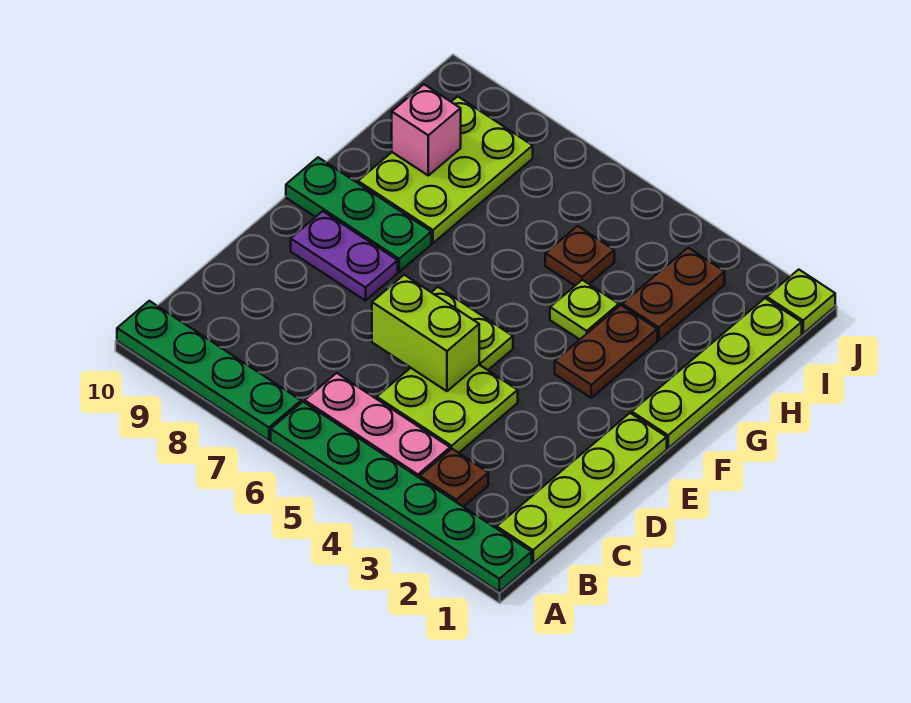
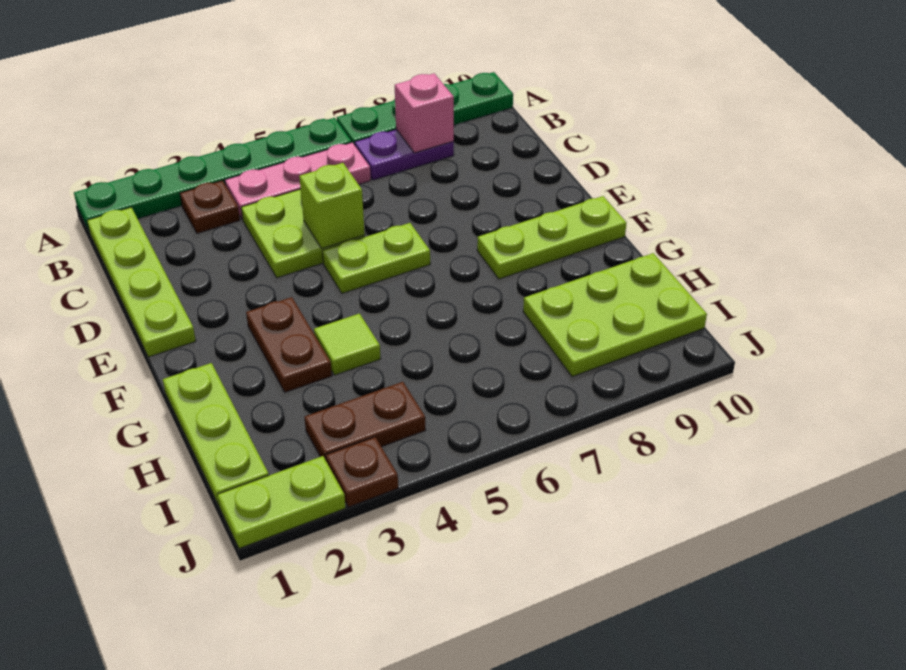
lime brick D5:D6 level 2 -> lime brick D5 level 2
purple plate E8:E9 level 1 -> purple plate B7:B8 level 1
lime plate F1:I1 level 1 -> lime plate G1:I1 level 1
green plate F8:F10 level 1 -> lime plate F8:F10 level 1
lime plate G4 level 1 -> lime tile G4 level 1
lime plate G8:I9 level 1 -> lime plate H8:I10 level 1
brown plate H3:I3 level 1 -> brown plate I3:I4 level 1
brown plate H5 level 1 -> brown plate J3 level 1
pink brick H9 level 2 -> pink brick B8 level 2
lime plate J1 level 1 -> lime plate J1:J2 level 1

